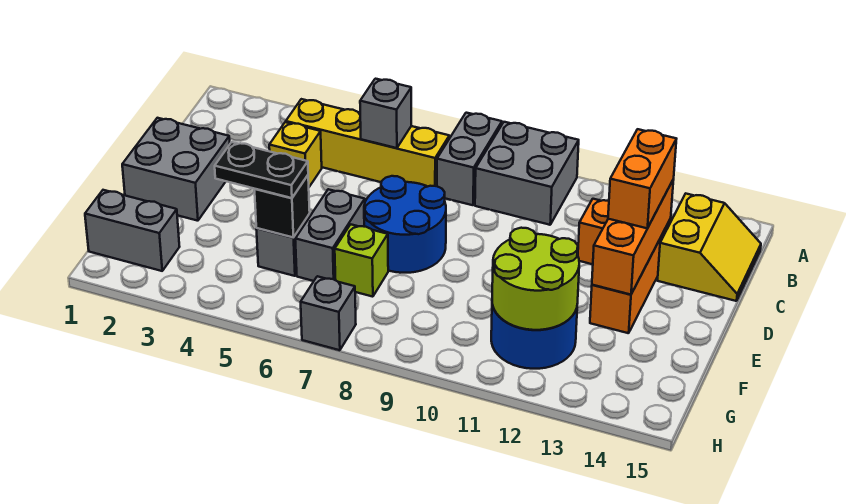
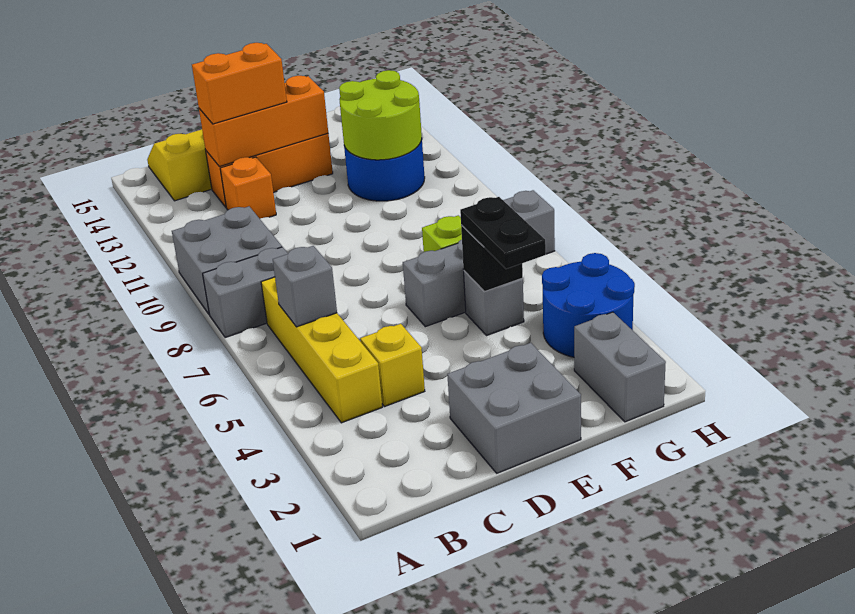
blue round brick D7:E8 level 1 -> blue round brick G3:H4 level 1

